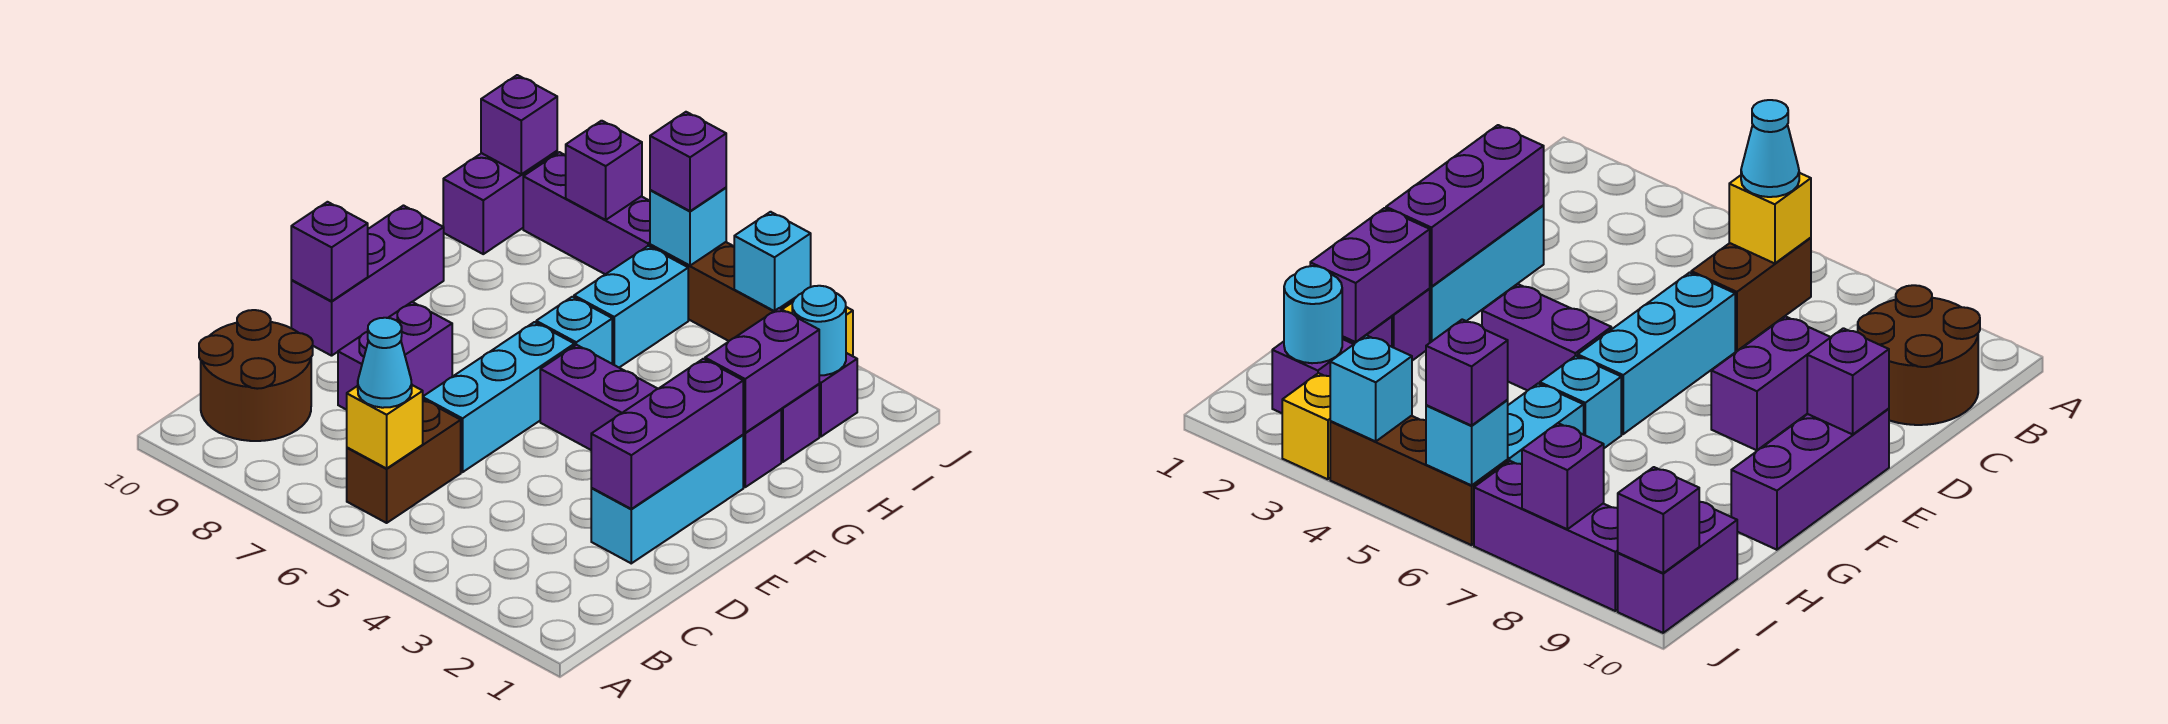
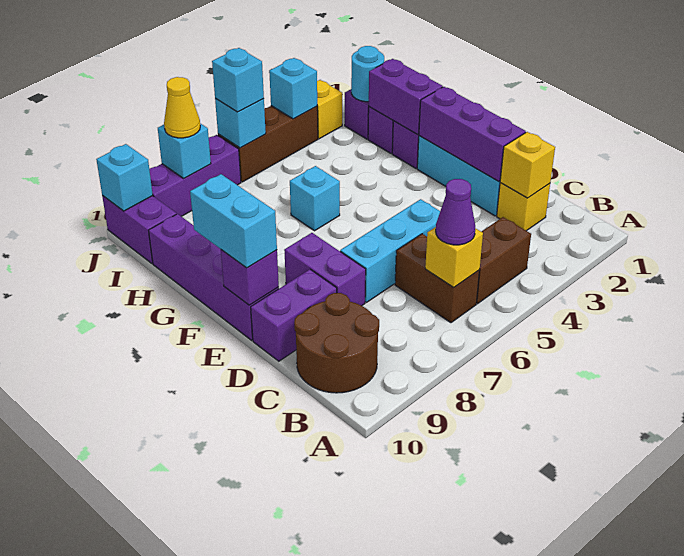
none -> brown brick B4:B5 level 1
cyan cone B6 level 3 -> purple cone B6 level 3
none -> yellow brick C2 level 1
none -> yellow brick C2 level 2
cyan brick D6:F6 level 1 -> cyan brick D5:D7 level 1
purple brick E10:G10 level 1 -> purple brick E10:H10 level 1
purple brick F4:F5 level 1 -> purple brick D9:D10 level 1
cyan brick H6:I6 level 1 -> cyan brick E10:F10 level 3
purple brick J6 level 3 -> cyan brick J6 level 3
purple brick J8 level 2 -> cyan brick J8 level 2
none -> yellow cone J8 level 3
purple brick J10 level 2 -> cyan brick J10 level 2

